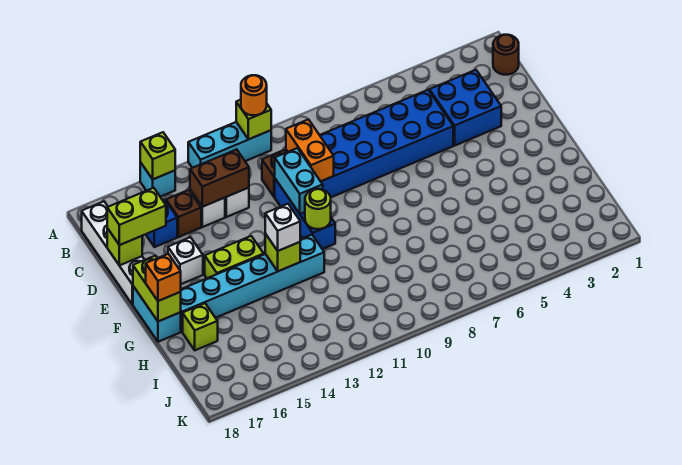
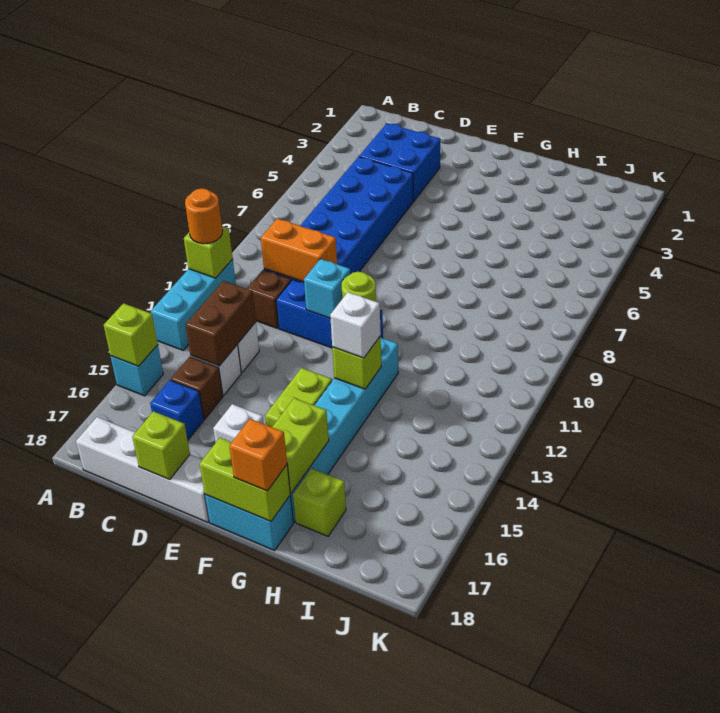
brown round brick B1 level 1 -> none
cyan brick D11:E11 level 2 -> cyan brick E11 level 2
lime brick D17:D18 level 3 -> lime brick G16:G17 level 2

